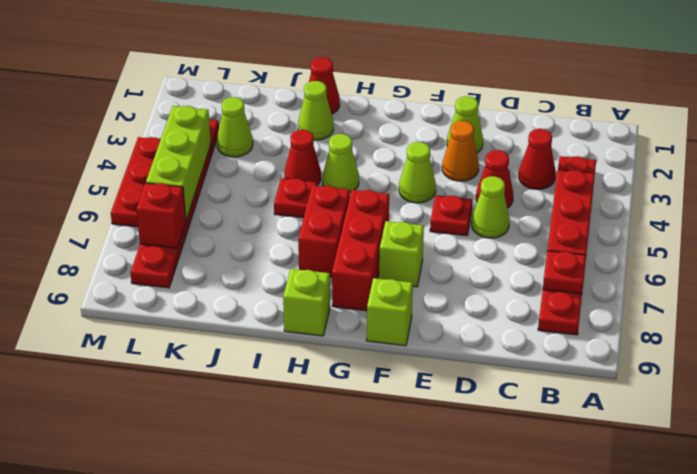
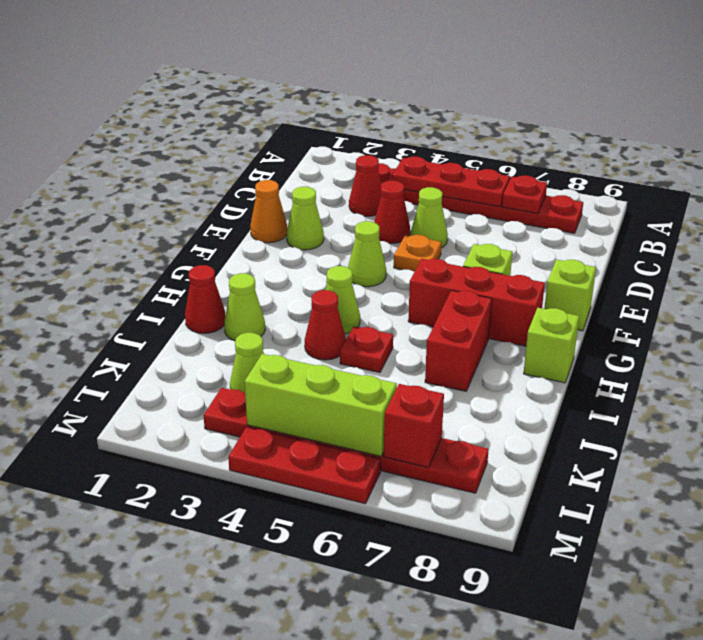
orange cone E3 level 1 -> orange cone E1 level 1
red plate E5 level 1 -> orange plate E5 level 1
red brick H6:H7 level 1 -> red brick H7:I7 level 1

